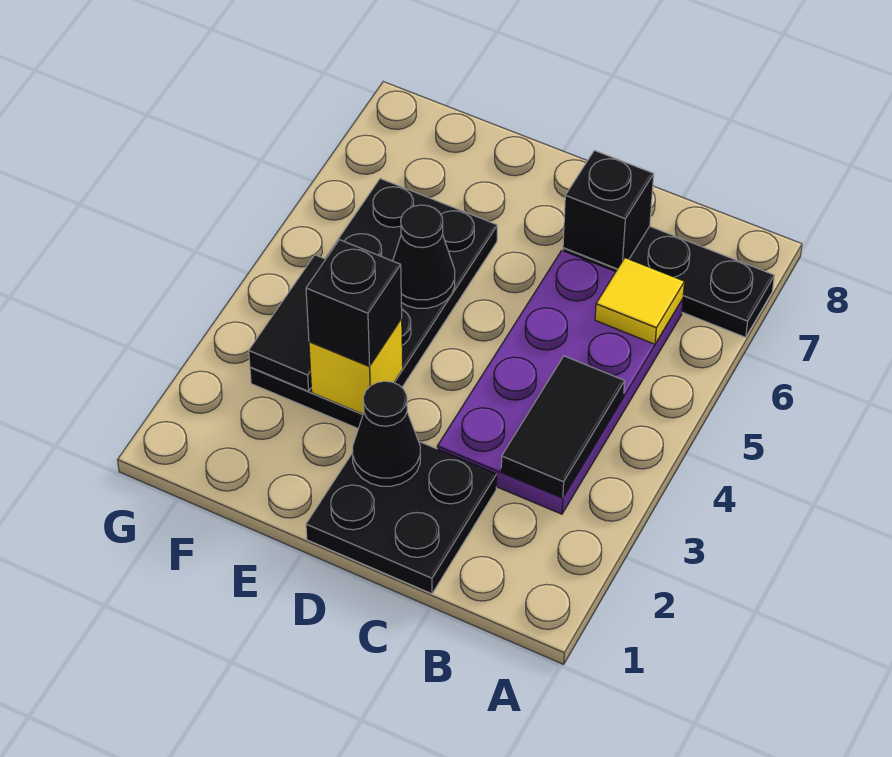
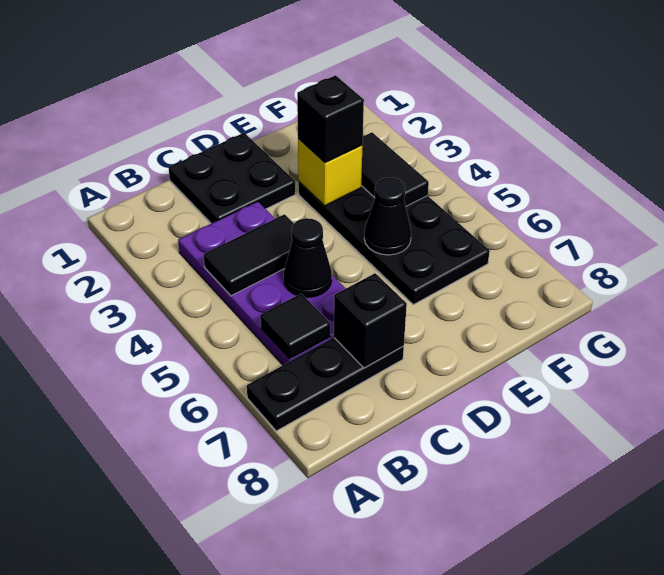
black tile B3:B4 level 2 -> black tile B4:C4 level 2
yellow tile B6 level 2 -> black tile B6 level 2
black cone D2 level 2 -> black cone C5 level 2

